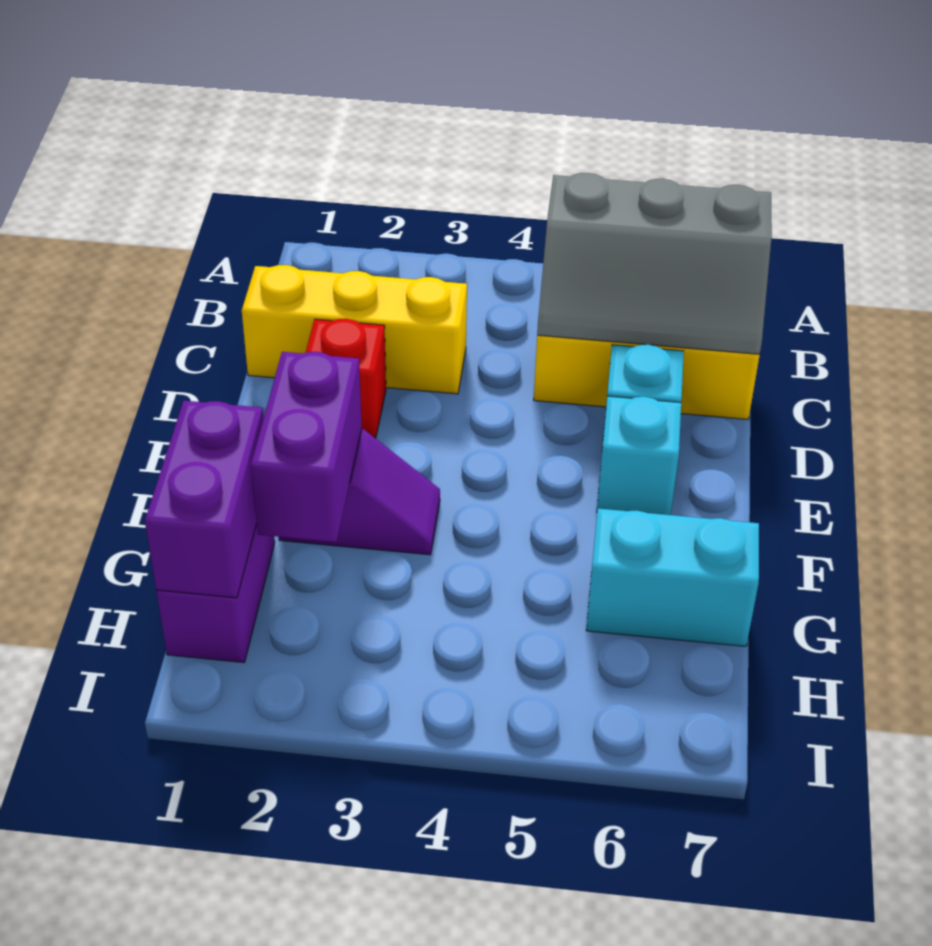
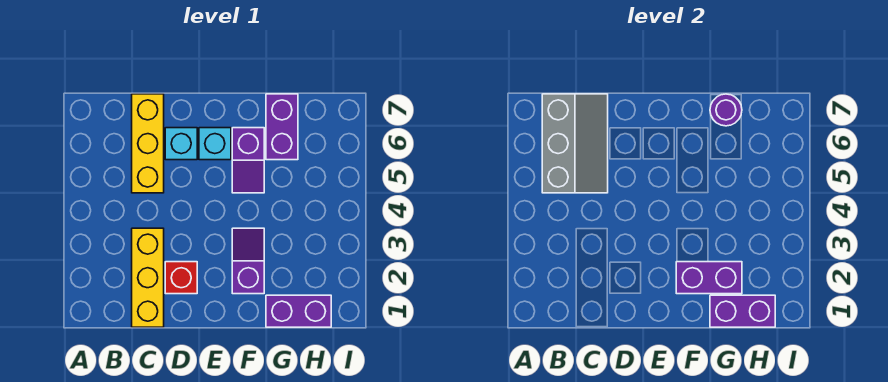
none -> purple slope F5:F6 level 1 top 6
cyan brick G6:G7 level 1 -> purple brick G6:G7 level 1
none -> purple round brick G7 level 2

